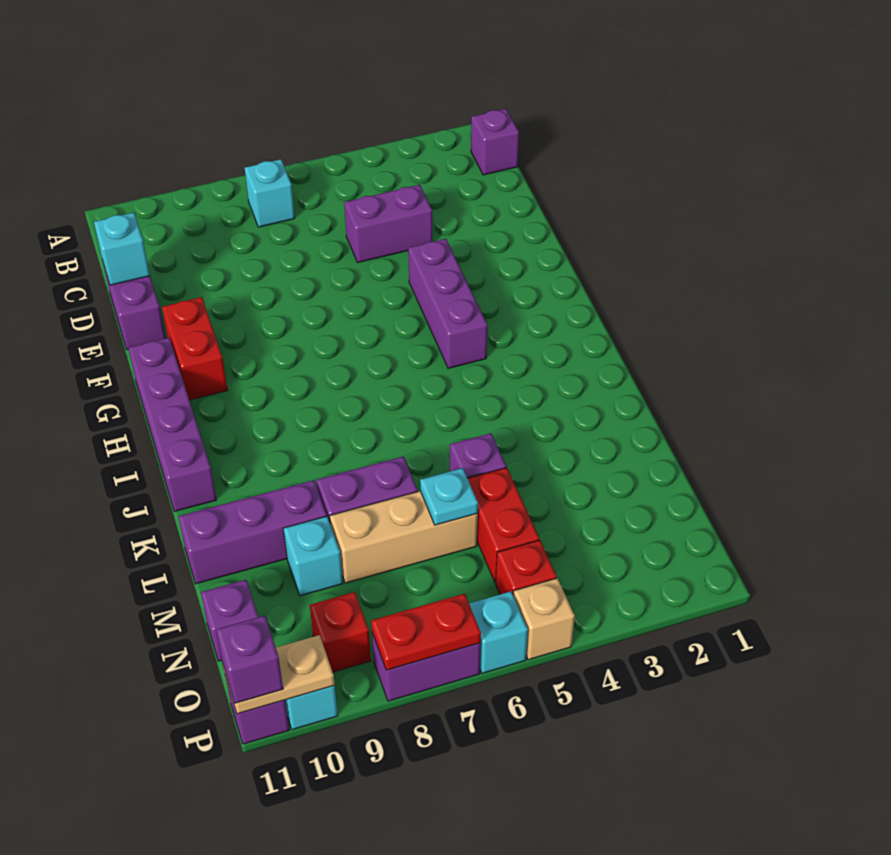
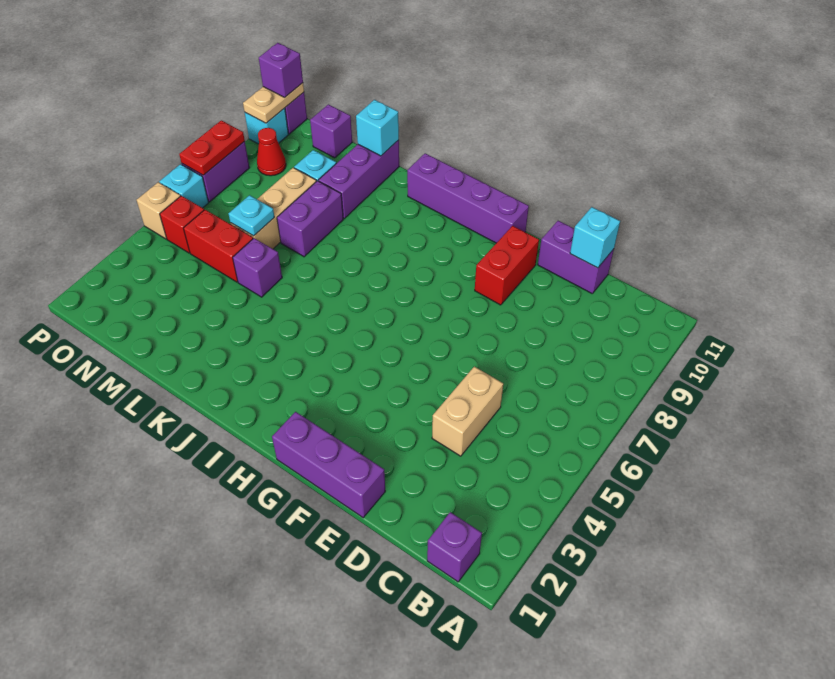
cyan brick B7 level 1 -> cyan brick L11 level 2
purple brick D4:D5 level 1 -> tan brick D4:D5 level 1
purple brick F4:H4 level 1 -> purple brick E1:G1 level 1
red brick F10:G10 level 1 -> red brick F9:F10 level 1
red brick O9 level 1 -> red cone O9 level 1

